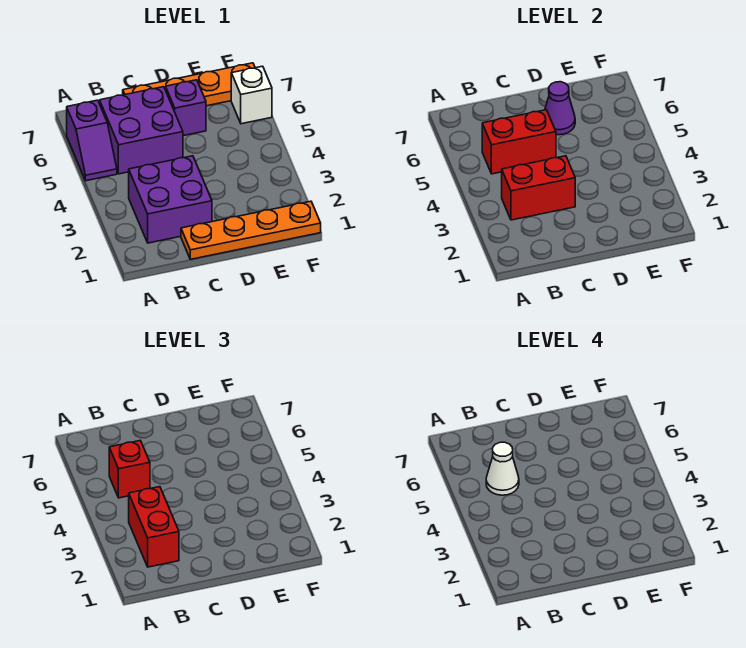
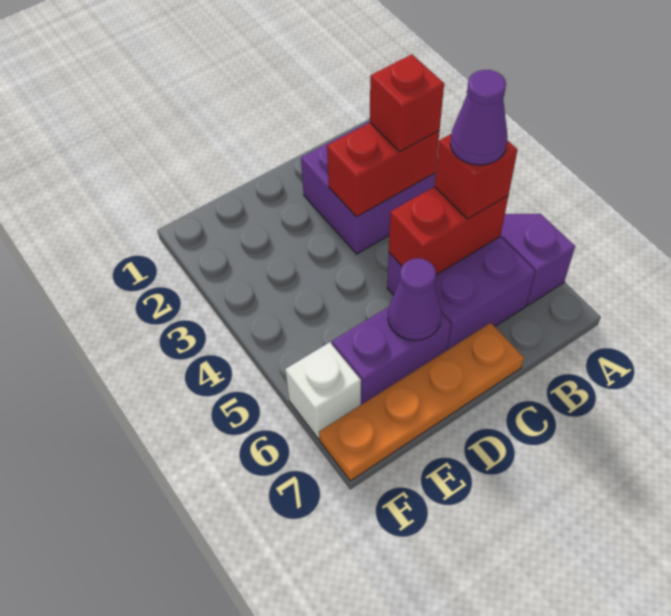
red brick B2:B3 level 3 -> red brick B3 level 3
white cone B5 level 4 -> purple cone B5 level 4
orange plate C1:F1 level 1 -> none
purple brick D6 level 1 -> purple brick D6:E6 level 1

